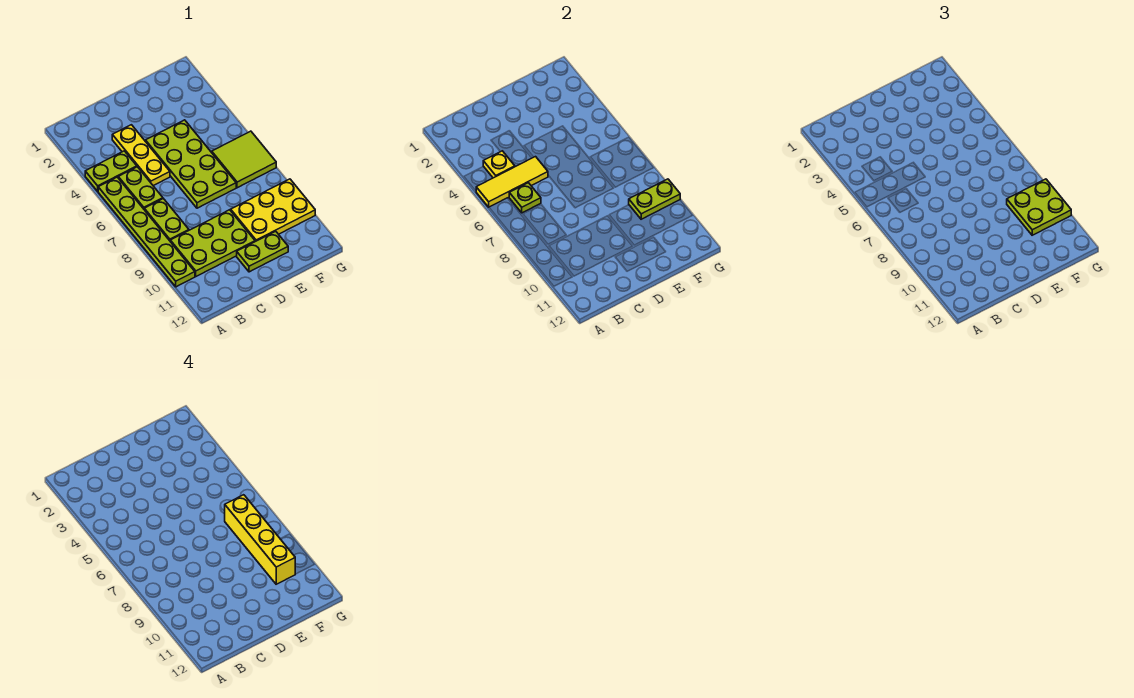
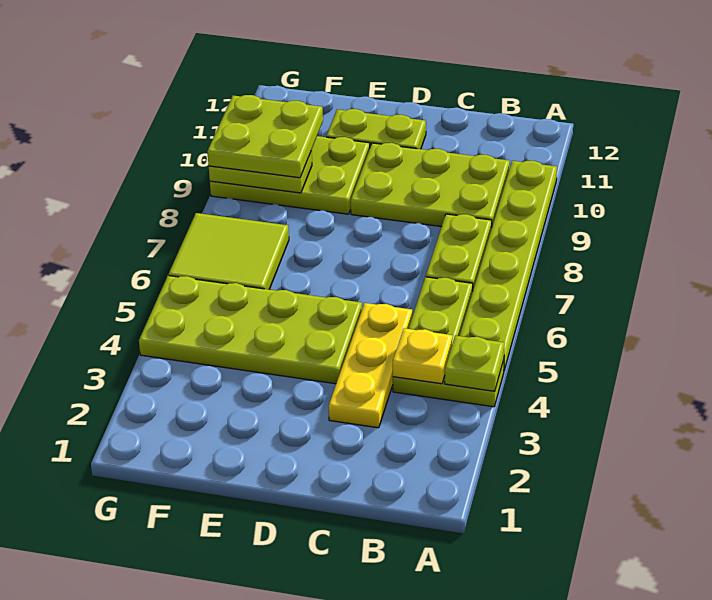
yellow tile A5:C5 level 2 -> none
lime plate B6 level 2 -> lime plate A4 level 2
lime plate D4:E7 level 1 -> lime plate D4:G5 level 1
yellow plate E9:G10 level 1 -> lime plate E9:G10 level 1
yellow brick F7:F10 level 4 -> none

